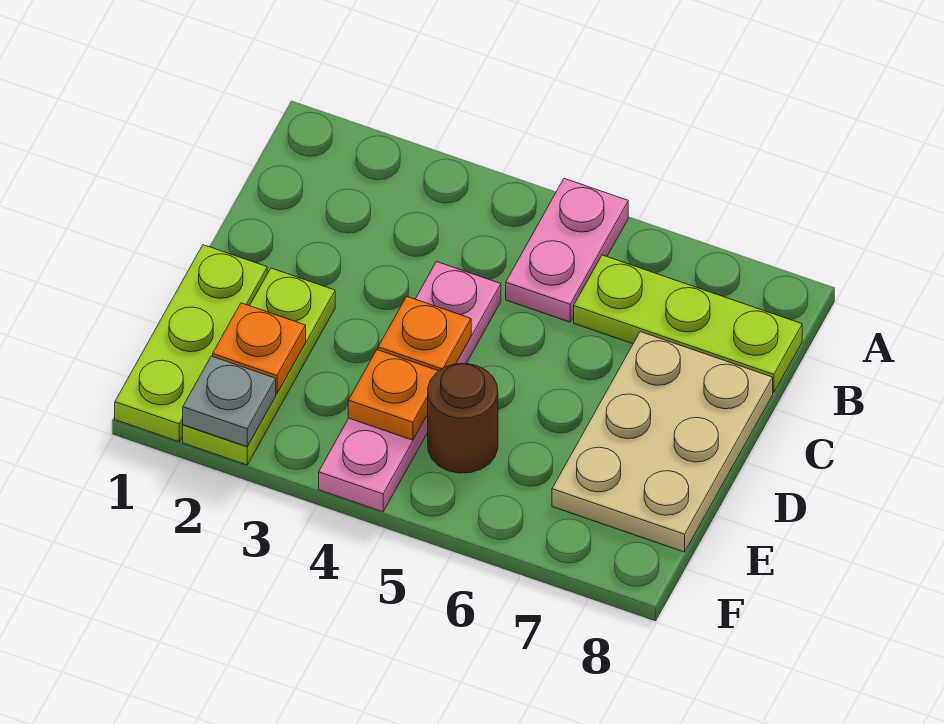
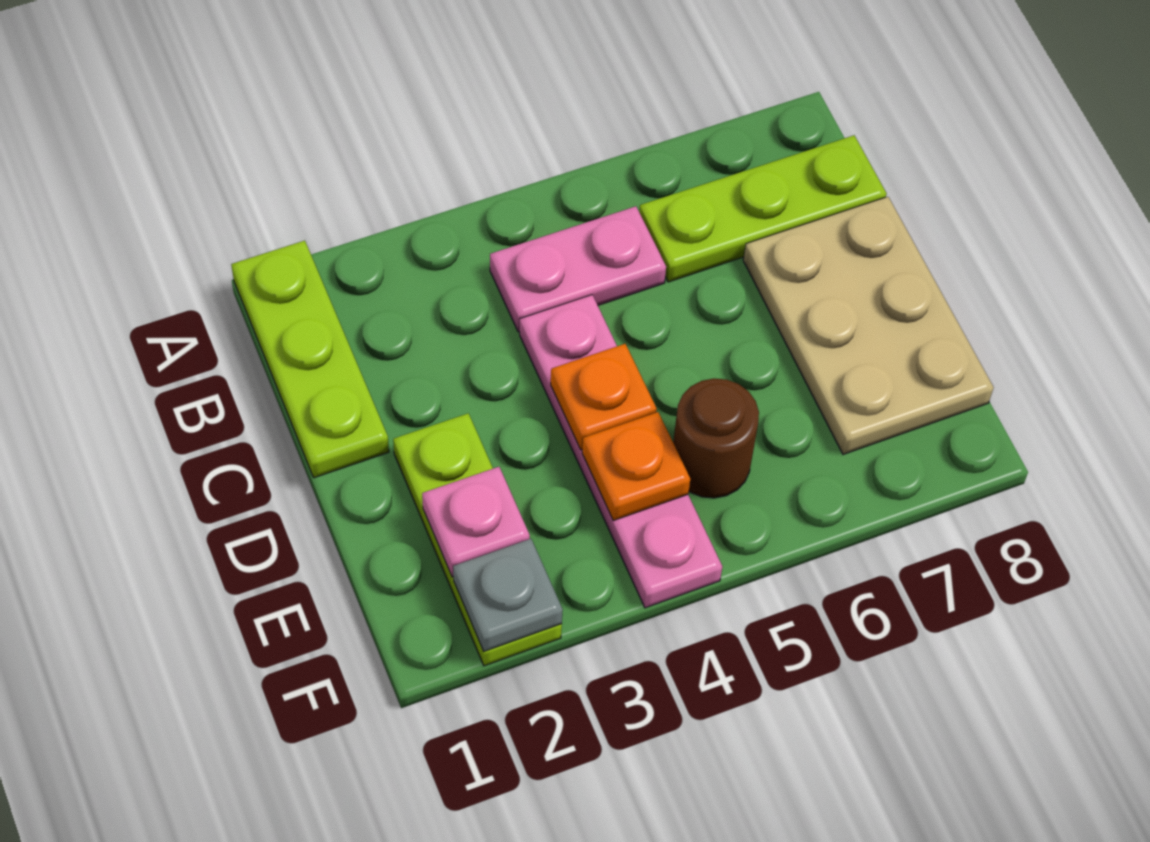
pink plate A5:B5 level 1 -> pink plate B4:B5 level 1
lime plate D1:F1 level 1 -> lime plate A1:C1 level 1
orange plate E2 level 2 -> pink plate E2 level 2

